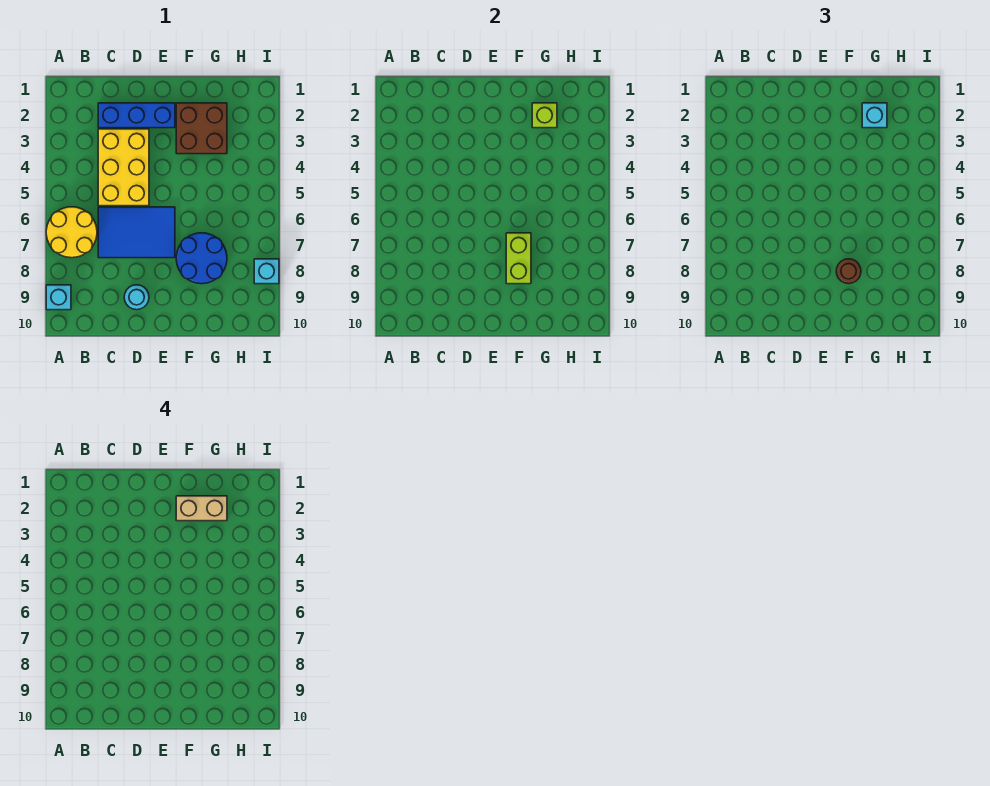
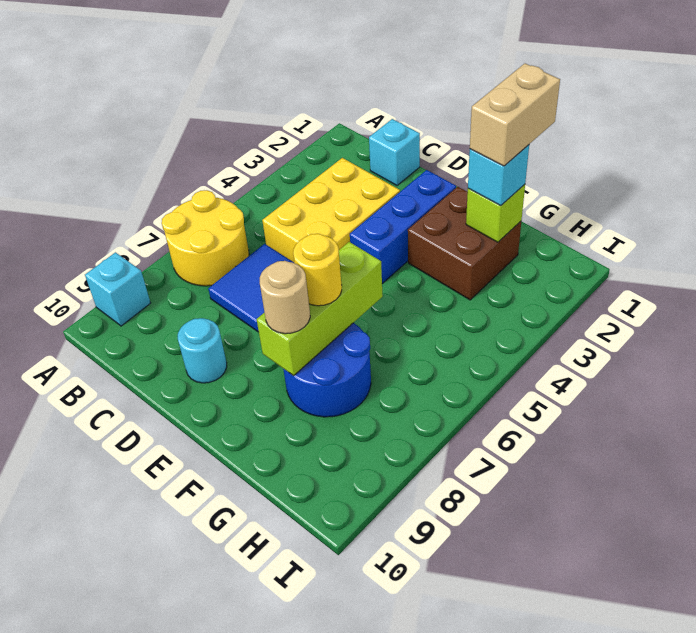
blue brick C2:E2 level 1 -> blue brick E2:E4 level 1
tan brick F2:G2 level 4 -> tan brick G1:G2 level 4
lime brick F7:F8 level 2 -> lime brick F6:F8 level 2
none -> yellow round brick F7 level 3
brown round brick F8 level 3 -> tan round brick F8 level 3
cyan brick I8 level 1 -> cyan brick C1 level 1

